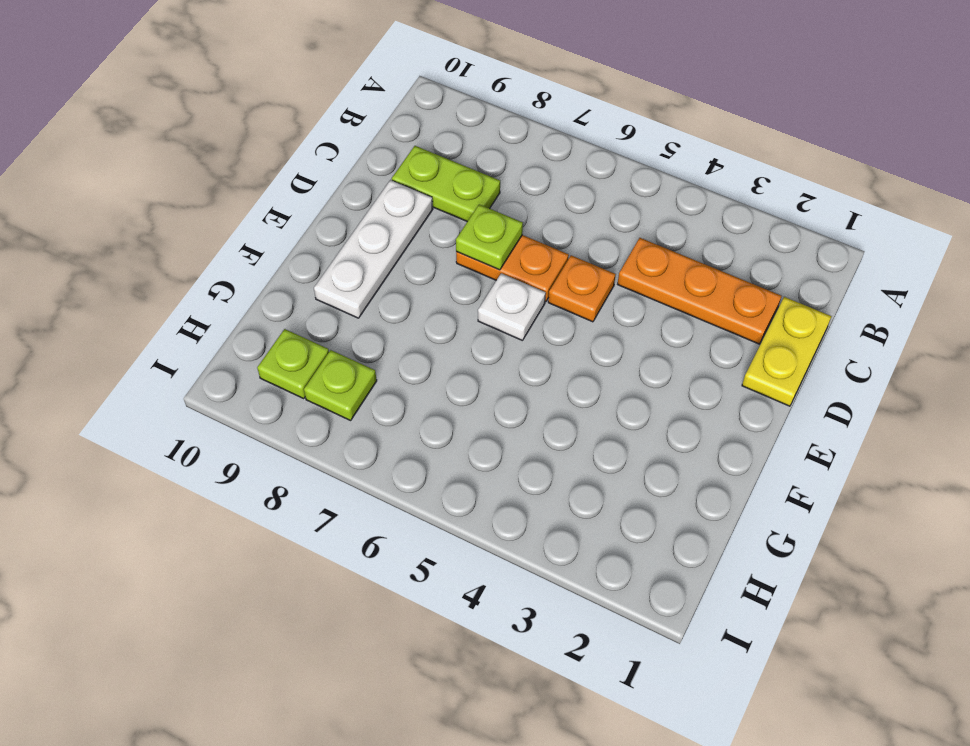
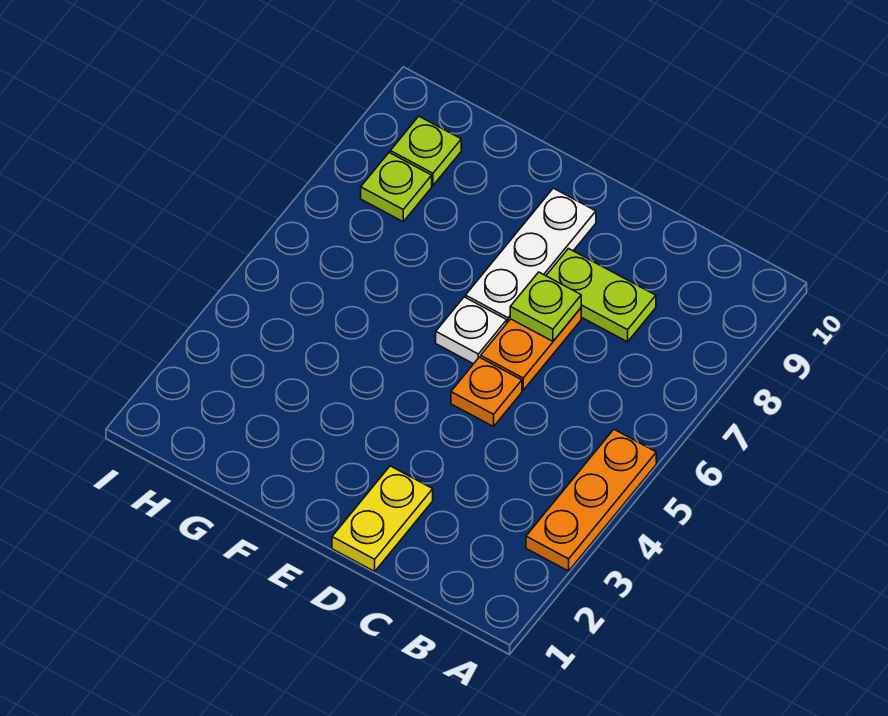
yellow plate C1:D1 level 1 -> yellow plate D1:D2 level 1
orange plate C2:C4 level 1 -> orange plate A3:A5 level 1
lime plate C8:C9 level 1 -> lime plate C8:D8 level 1
white plate D9:F9 level 1 -> white plate E7:E9 level 1

